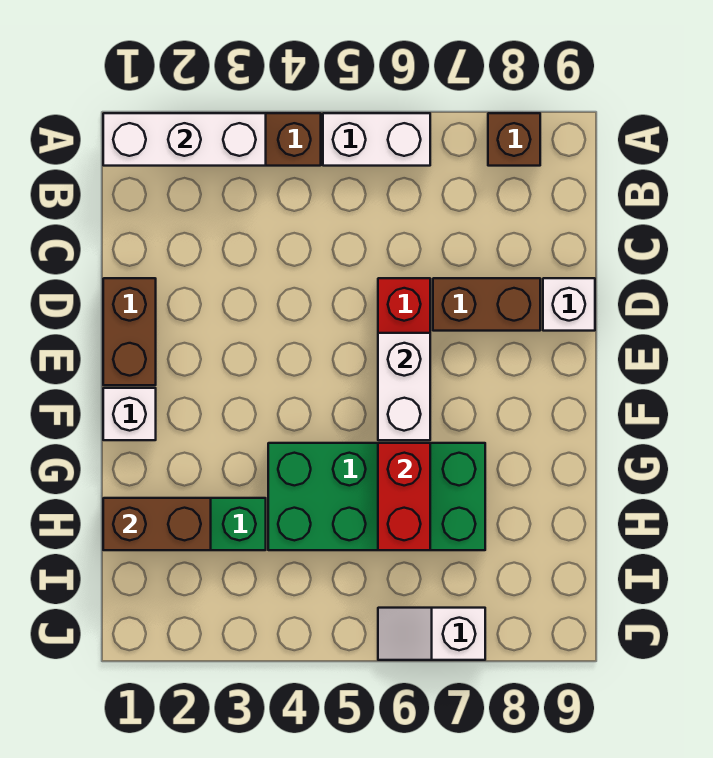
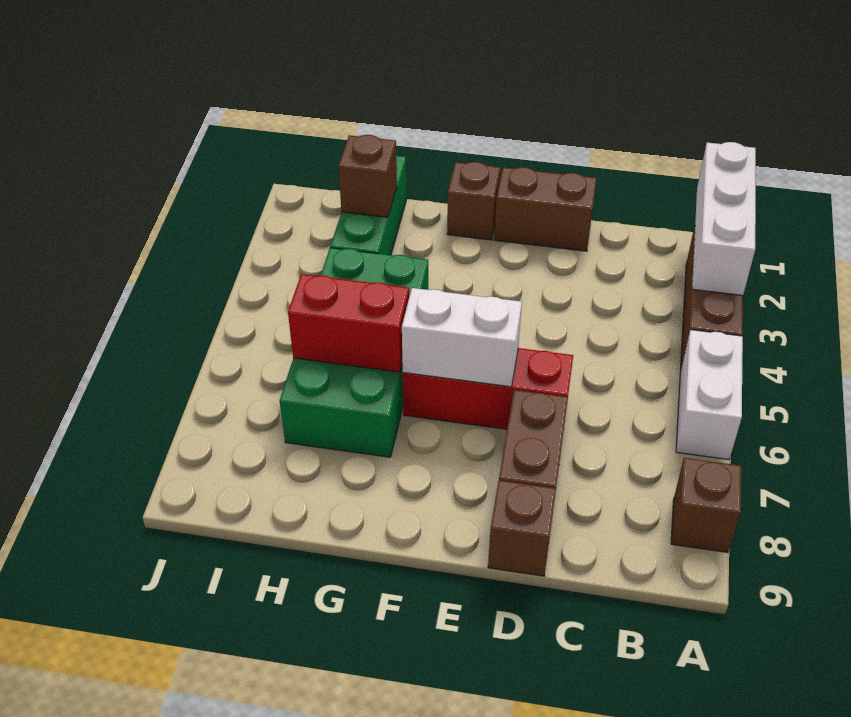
white brick D9 level 1 -> brown brick D9 level 1
white brick F1 level 1 -> brown brick F1 level 1
brown brick H1:H2 level 2 -> brown brick H2 level 2
white slope J6:J7 level 1 top 7 -> none

